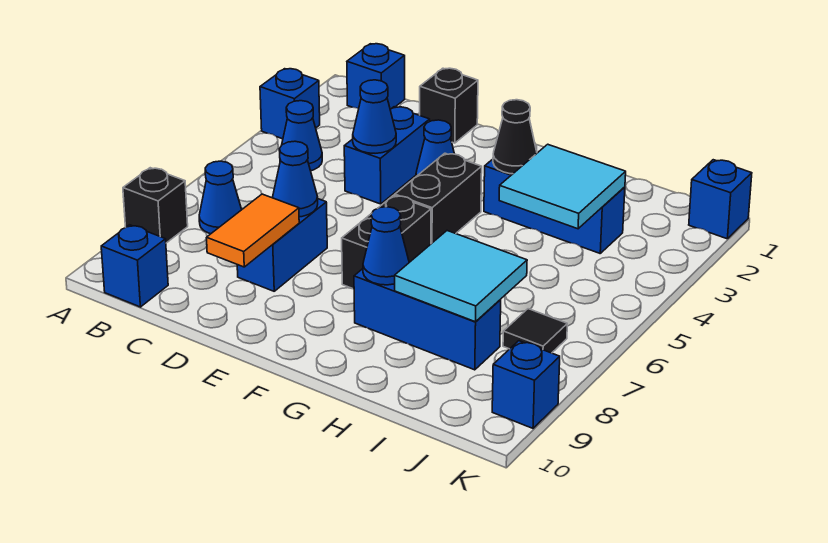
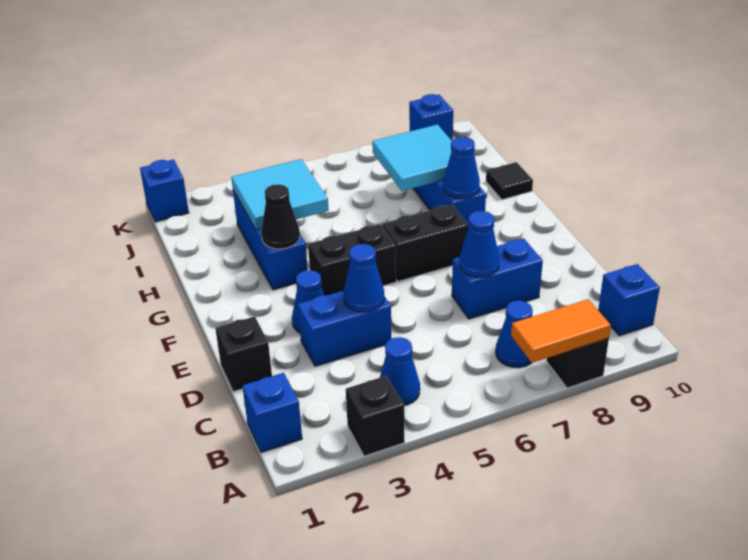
blue brick A3 level 1 -> black brick A3 level 1
orange tile D8:D9 level 2 -> orange tile A7:A8 level 2
black tile J7 level 1 -> black tile H10 level 1

